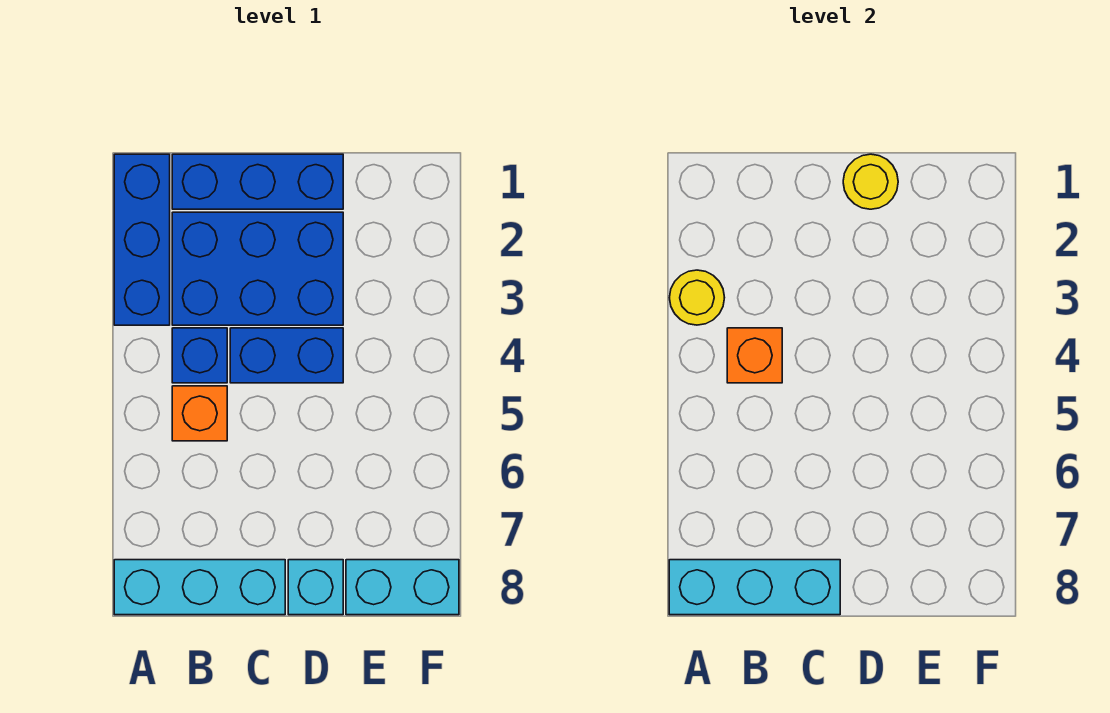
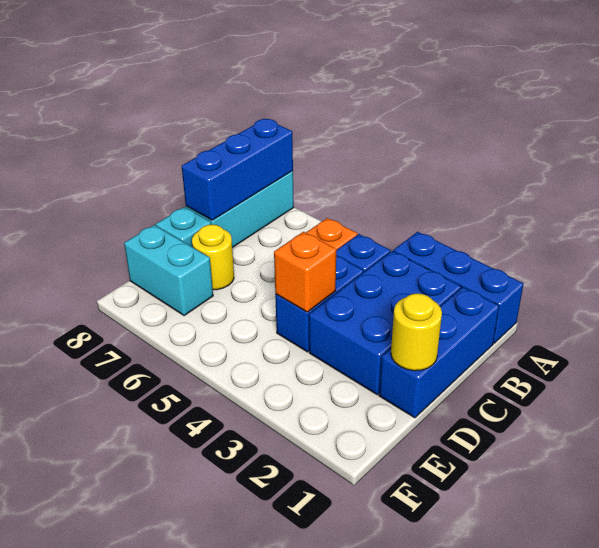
yellow round brick A3 level 2 -> yellow round brick D7 level 1
cyan brick A8:C8 level 2 -> blue brick A8:C8 level 2
orange brick B4 level 2 -> orange brick D4 level 2
cyan brick E8:F8 level 1 -> cyan brick E7:E8 level 1

